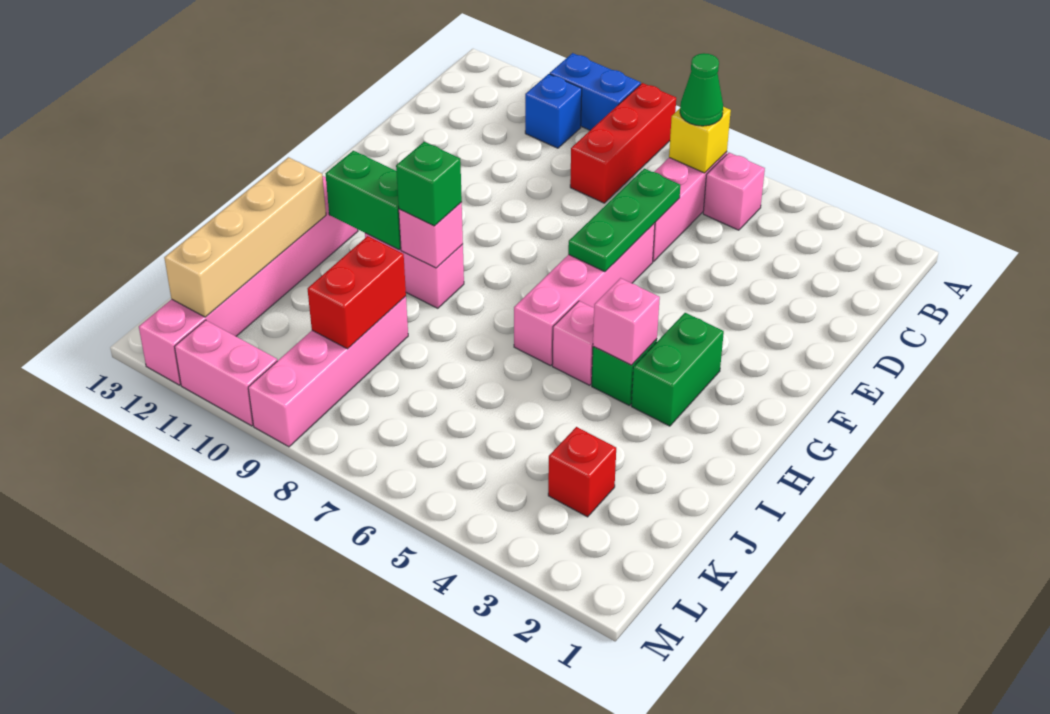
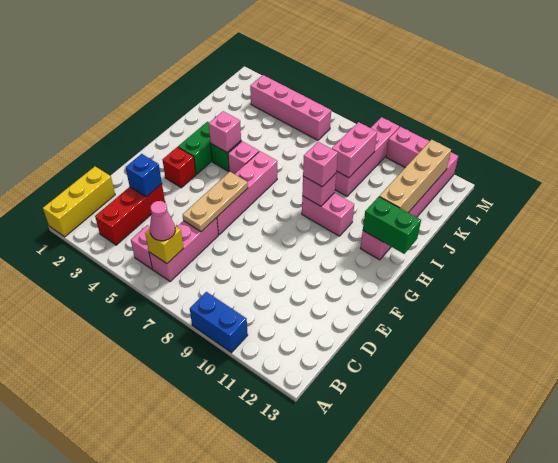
none -> yellow brick A1:C1 level 1
red brick A8:C8 level 1 -> red brick B3:D3 level 1
green cone B6 level 3 -> pink cone B6 level 3
blue brick B10 level 1 -> blue brick D3 level 2
green plate D6:F6 level 2 -> tan plate D6:F6 level 2
green brick H9 level 3 -> pink brick H9 level 3
green brick H10:H11 level 2 -> green brick H12:H13 level 2
red brick J9:K9 level 2 -> pink brick J9:K9 level 2
red brick K3 level 1 -> red brick F3 level 1
none -> pink brick L3:L6 level 1

